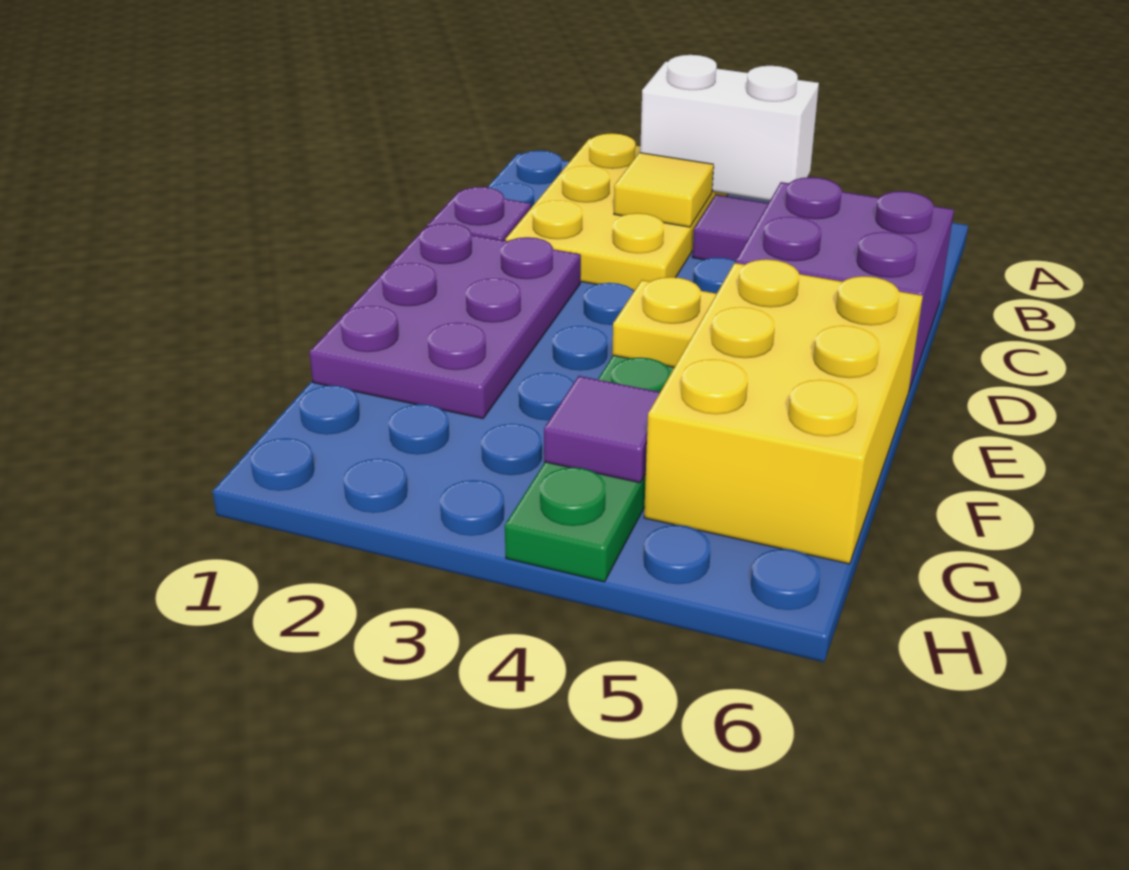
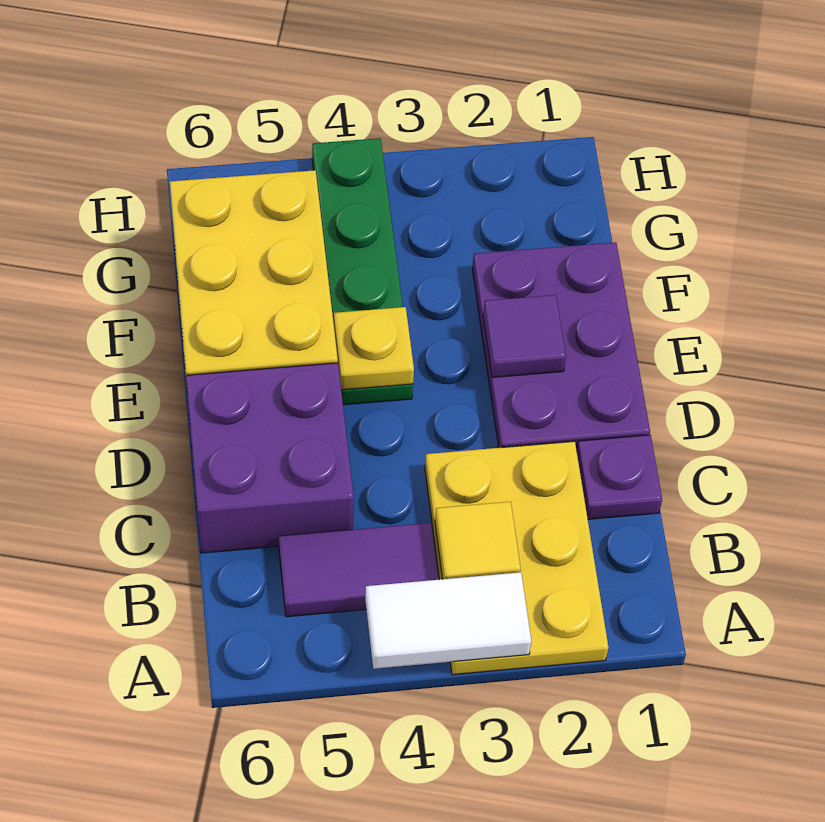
white brick A3:A4 level 2 -> white tile A3:A4 level 2
purple tile G4 level 2 -> purple tile E2 level 2

